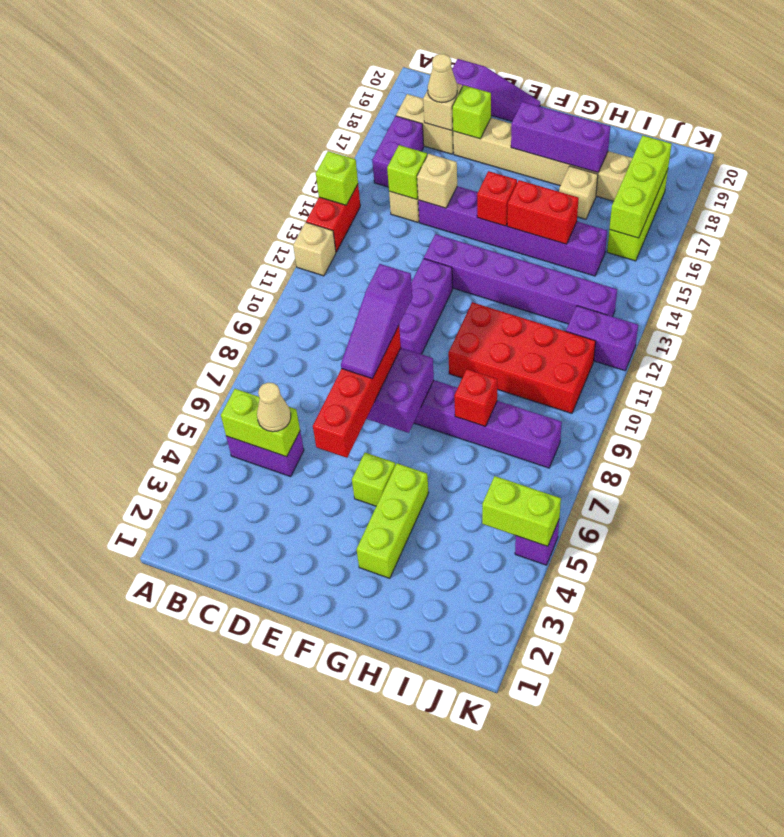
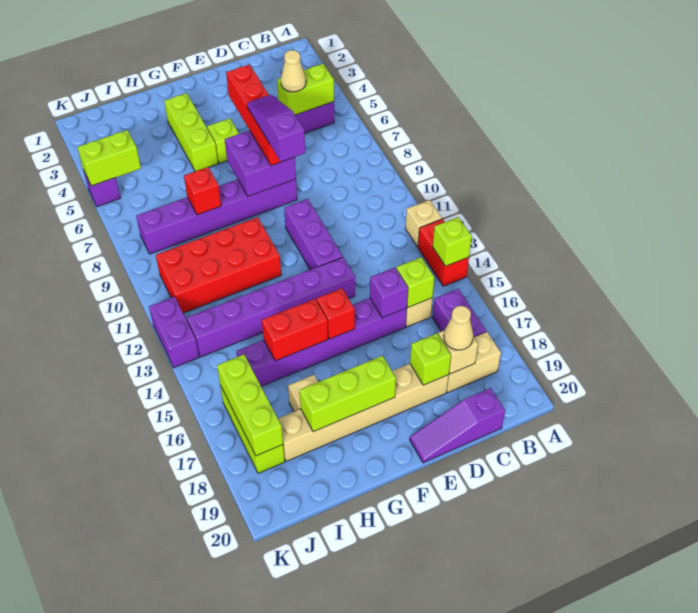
tan brick D15 level 2 -> purple brick D15 level 2
purple brick F18:H18 level 2 -> lime brick F18:H18 level 2
purple brick J12:K12 level 1 -> purple brick K12:K13 level 1

